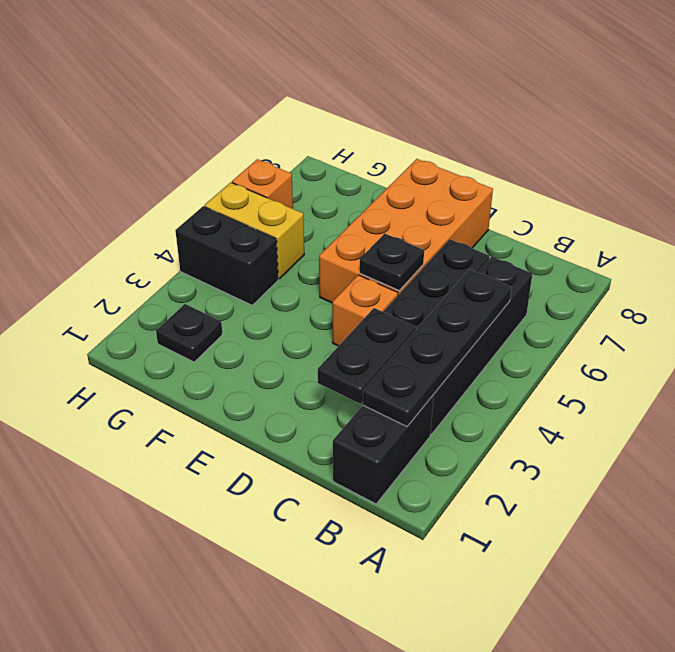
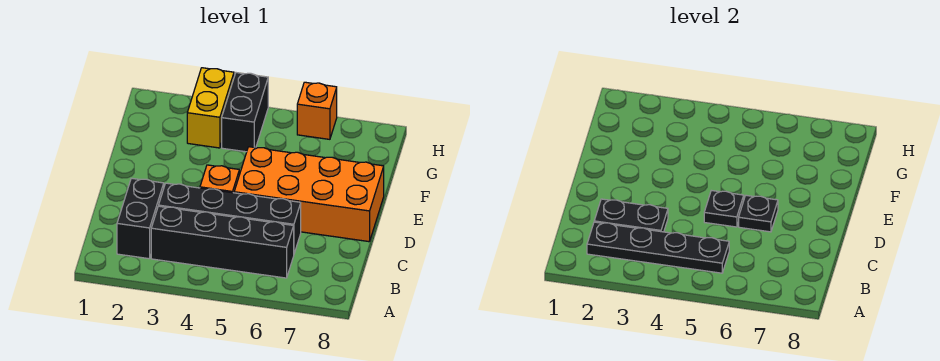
black brick B1:B2 level 1 -> black brick B2:C2 level 1
black plate G2 level 1 -> black plate D6 level 2
yellow brick G5:H5 level 1 -> yellow brick G3:H3 level 1

